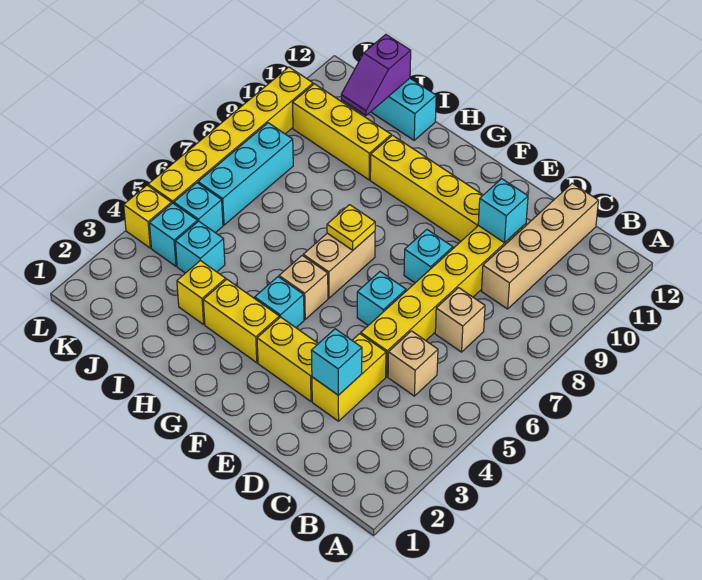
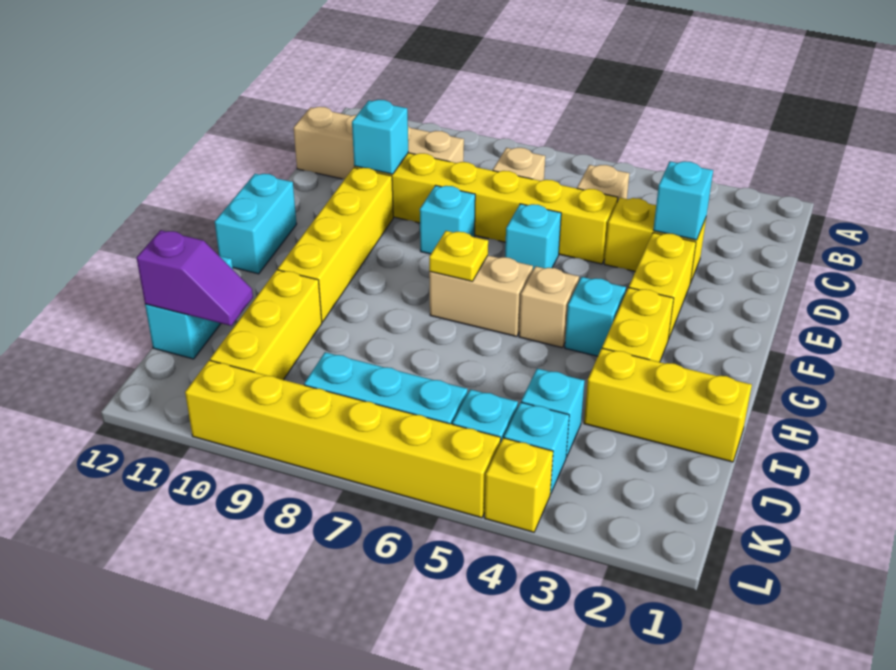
none -> cyan brick F12:G12 level 1
yellow brick I3 level 1 -> yellow brick I1:I3 level 1

